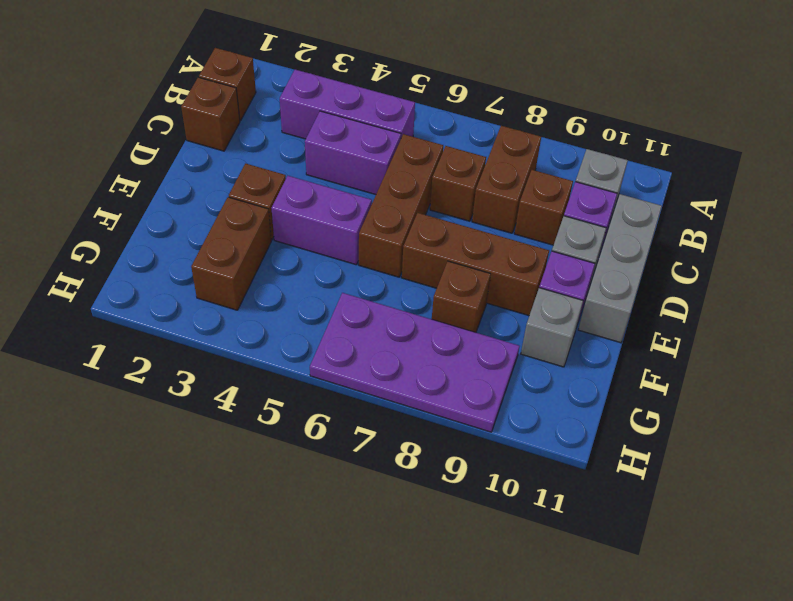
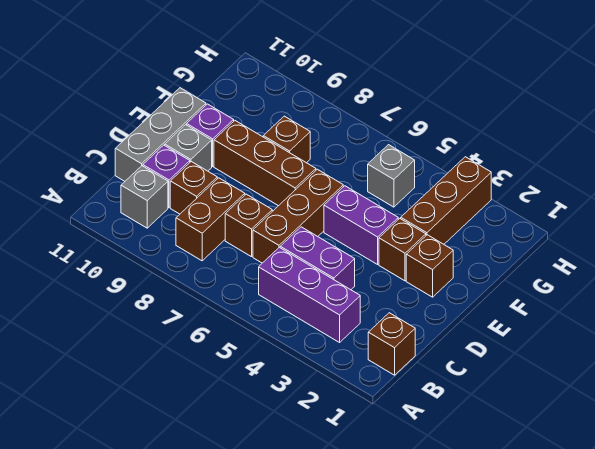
brown brick C1 level 1 -> brown brick E2 level 1
brown brick F3:G3 level 1 -> brown brick F3:H3 level 1
grey brick F10 level 1 -> grey brick G5 level 1
purple plate G6:H9 level 1 -> none

